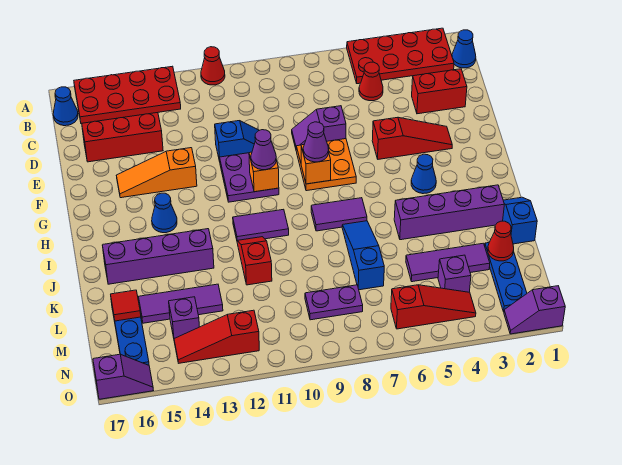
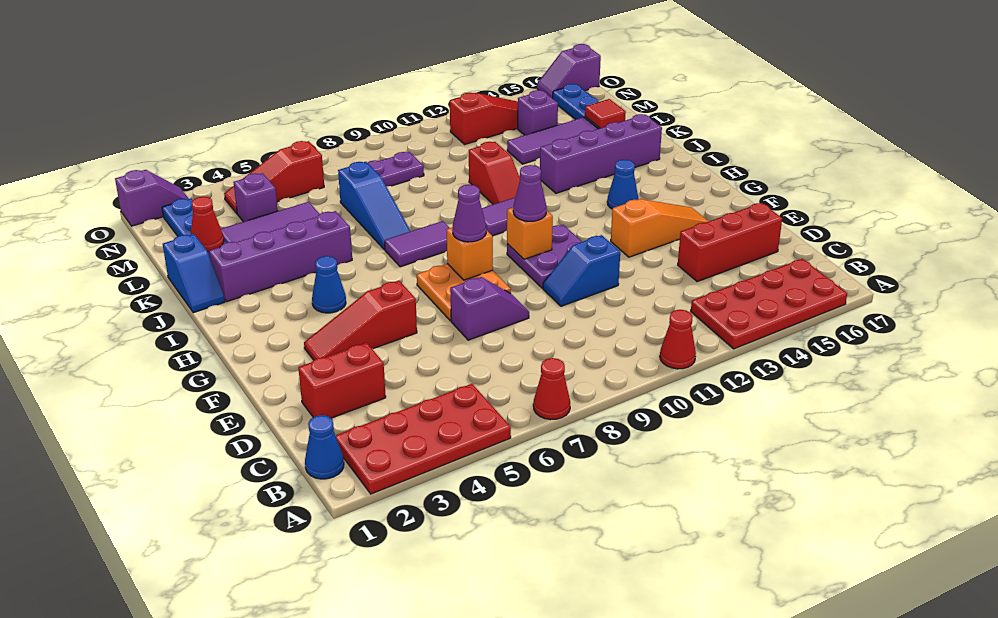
blue cone B17 level 1 -> none
red cone C5 level 1 -> red cone A7 level 1

